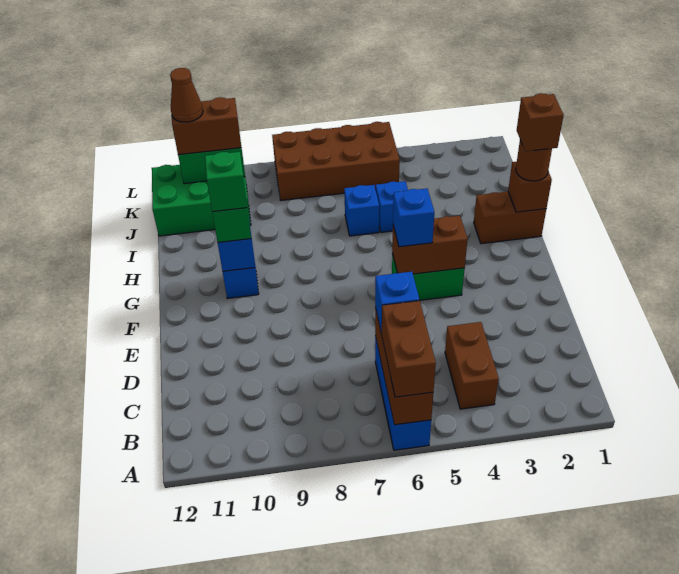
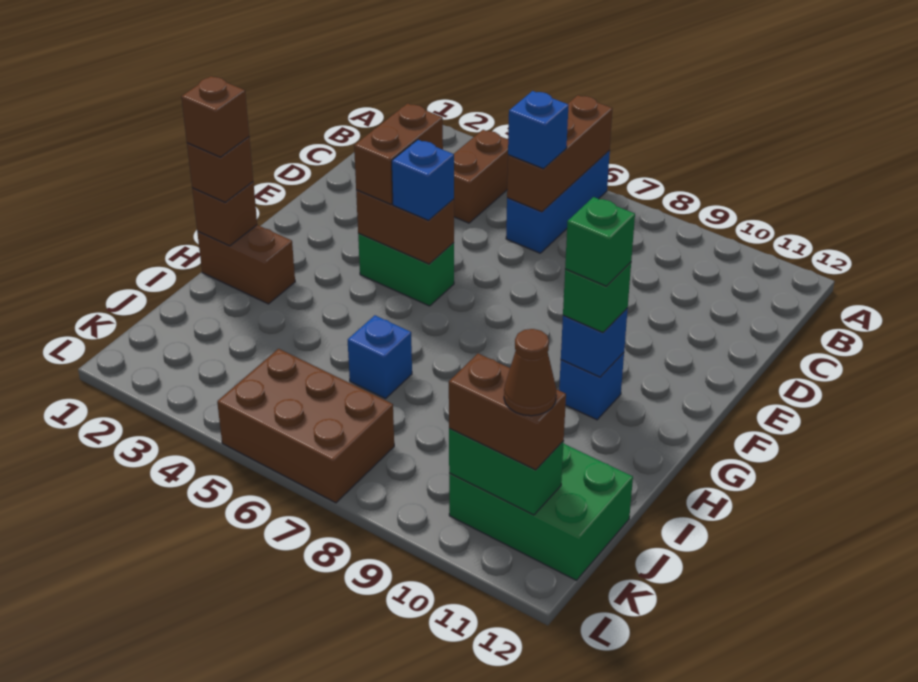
brown brick A6:B6 level 3 -> brown brick E4:F4 level 3
brown round brick H1 level 3 -> brown brick H1 level 3
blue brick I5 level 1 -> none
brown brick K5:L8 level 1 -> brown brick K5:L7 level 1

